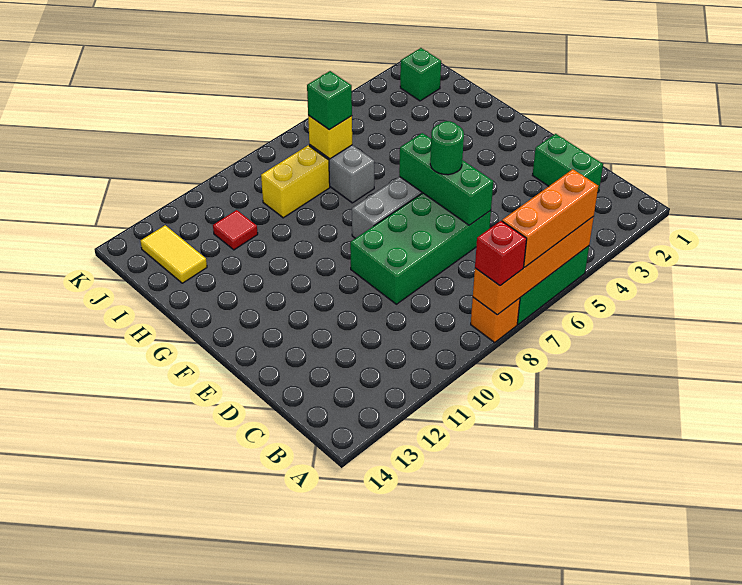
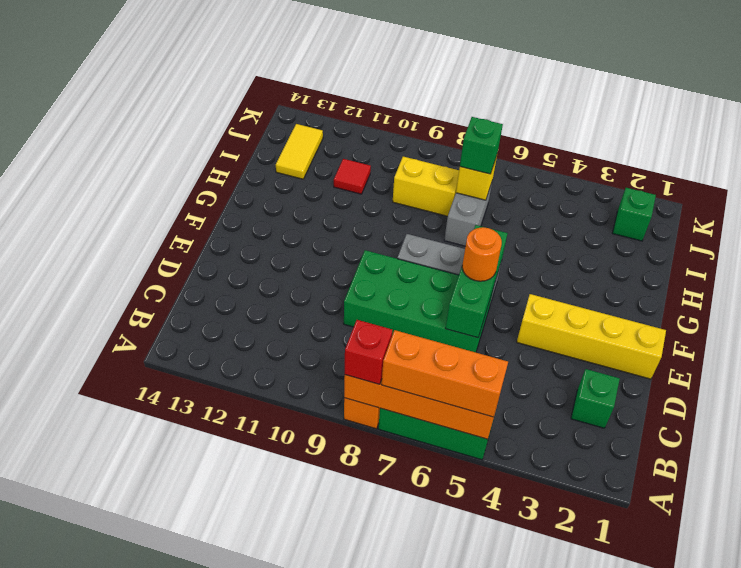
green brick C2:D2 level 1 -> green brick C2 level 1
none -> yellow brick E1:E4 level 1
green round brick E6 level 3 -> orange round brick E6 level 3

